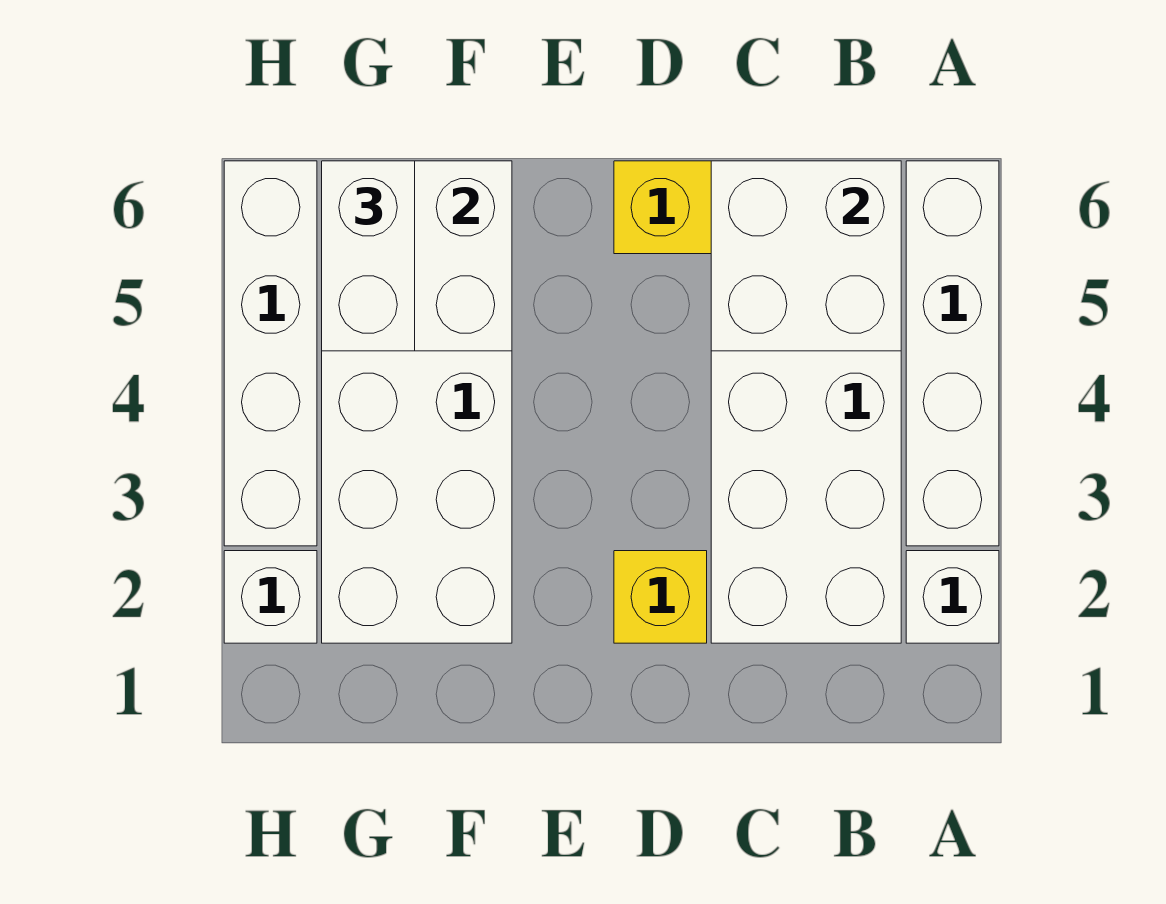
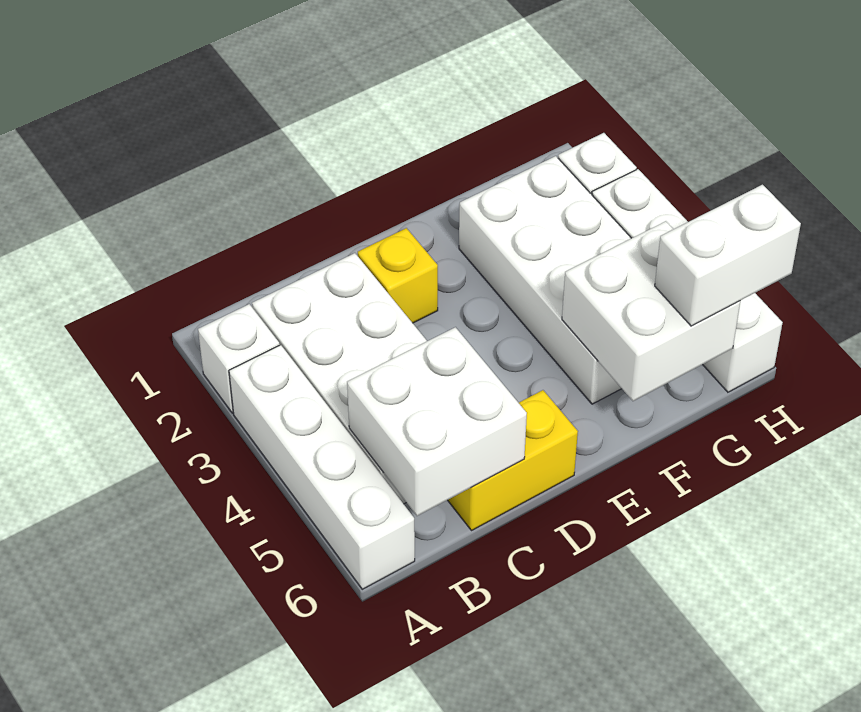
white brick G5:G6 level 3 -> white brick G6:H6 level 3

